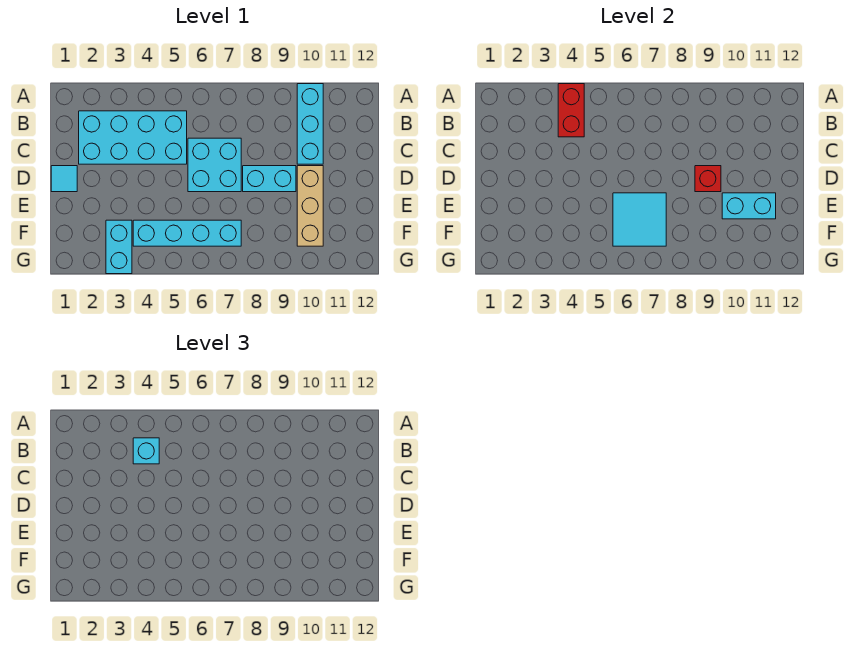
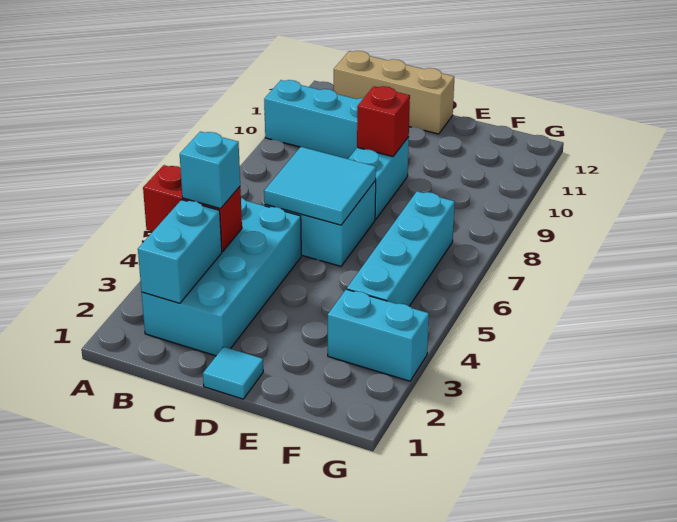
tan brick D10:F10 level 1 -> tan brick B12:D12 level 1
cyan tile E6:F7 level 2 -> cyan tile C6:D7 level 2
cyan brick E10:E11 level 2 -> cyan brick B2:B3 level 2

